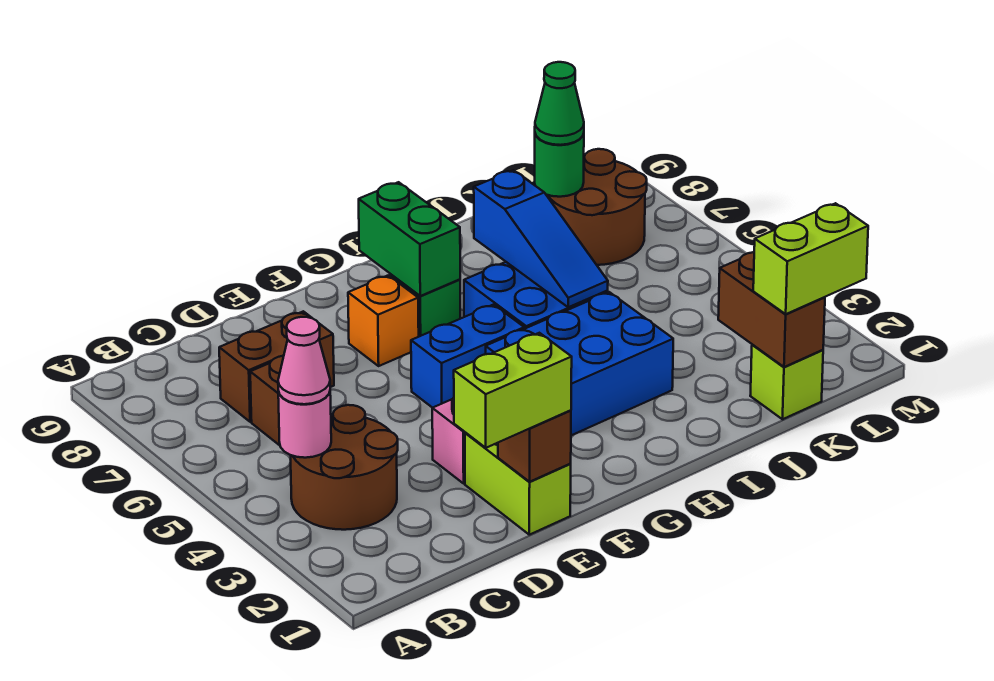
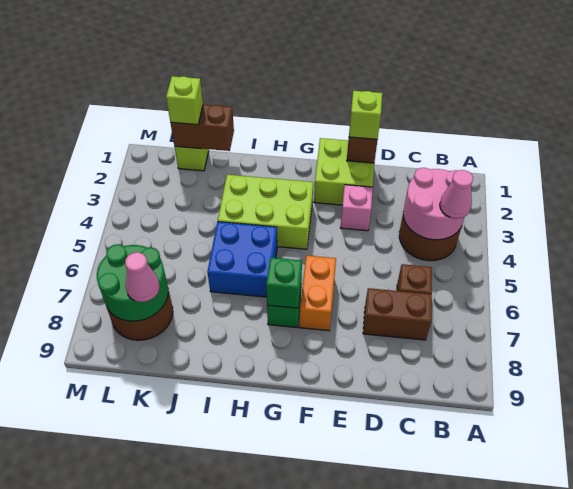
pink round brick B4 level 2 -> pink round brick B3:C4 level 2
lime brick D1:E1 level 3 -> lime brick E1 level 3
lime brick E1:E2 level 1 -> lime brick E1:F2 level 1
blue brick F5:G5 level 1 -> none
orange brick F7 level 1 -> orange brick F6:F7 level 1
blue brick G3:I4 level 1 -> lime brick G3:I4 level 1
green brick G7:G8 level 2 -> green brick G7 level 2
blue slope I5:I7 level 2 top 7 -> none
brown brick K1:K2 level 2 -> brown brick J1:K1 level 2
lime brick K1:L1 level 3 -> lime brick K1 level 3
green round brick K8 level 2 -> green round brick K7:L8 level 2
green cone K8 level 3 -> pink cone K8 level 3

